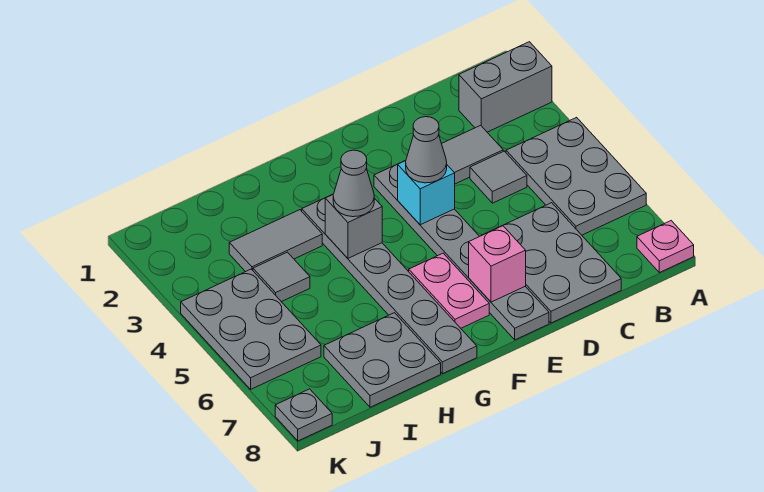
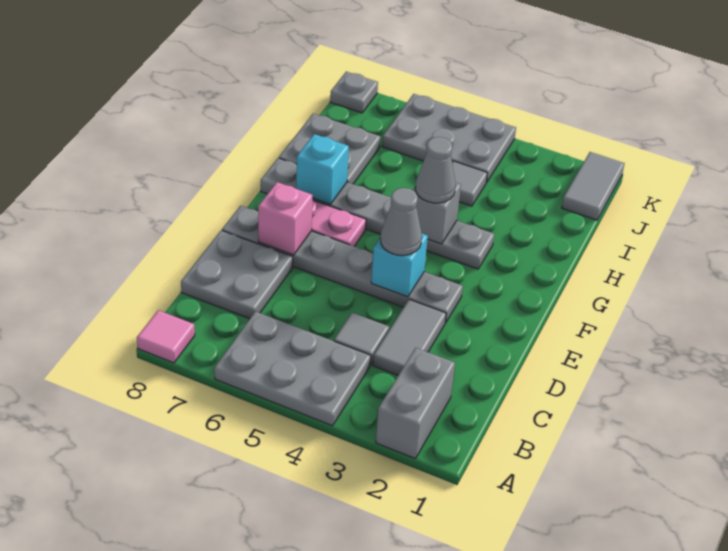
pink plate A8 level 1 -> pink tile A8 level 1
grey plate C6:D8 level 1 -> grey plate C7:D8 level 1
none -> cyan brick G7 level 2
grey tile H3:I3 level 1 -> grey tile J1:K1 level 1

